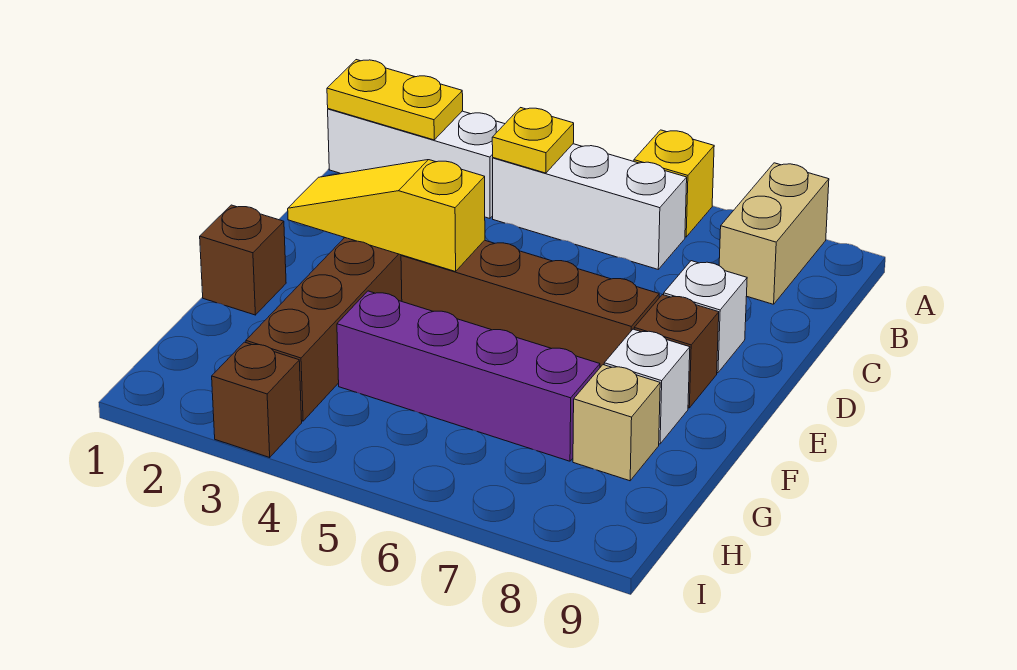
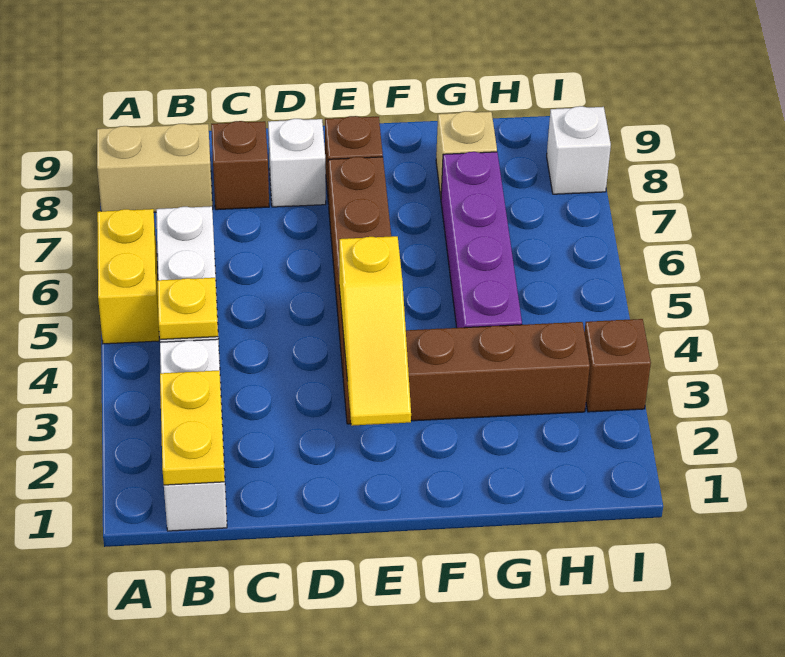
yellow brick A6 level 1 -> yellow brick A5:A6 level 1
brown brick F1 level 1 -> brown brick C8 level 1
white brick F8 level 1 -> white brick I8 level 1

